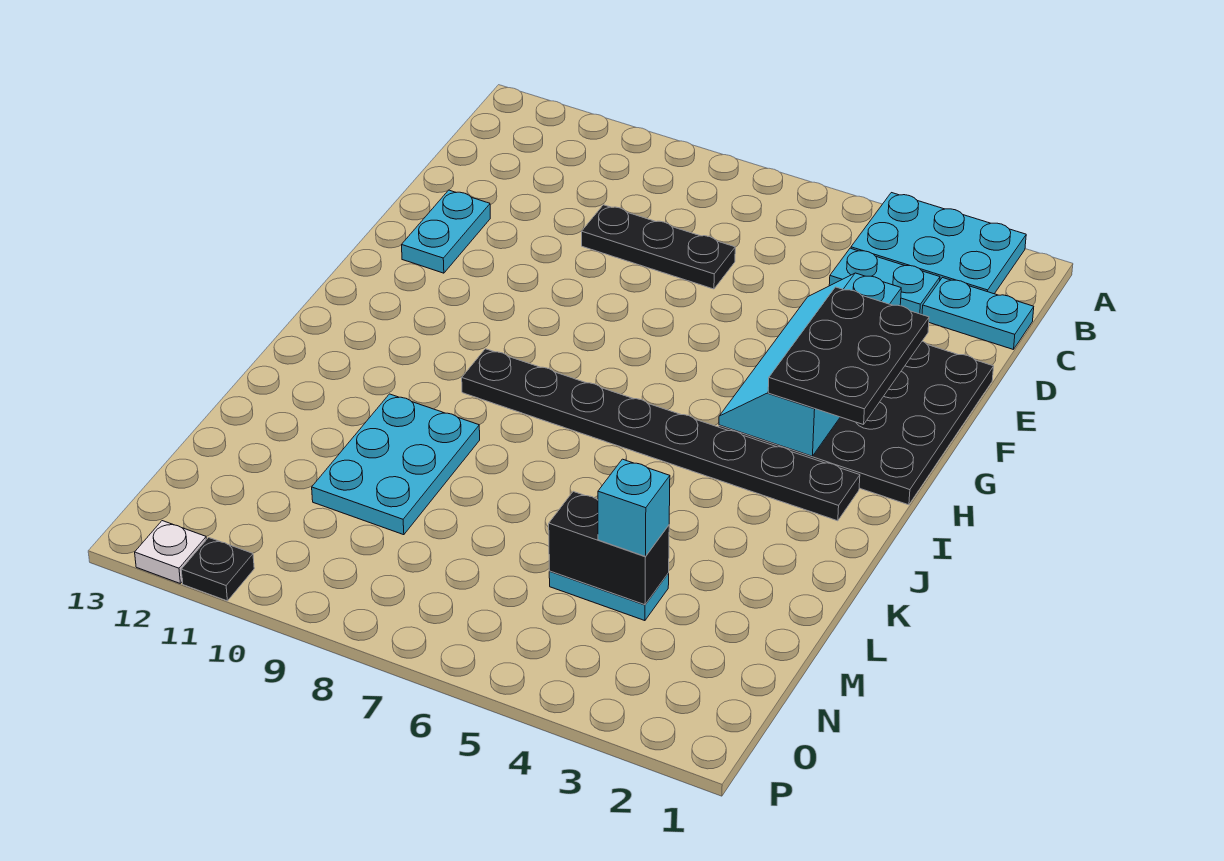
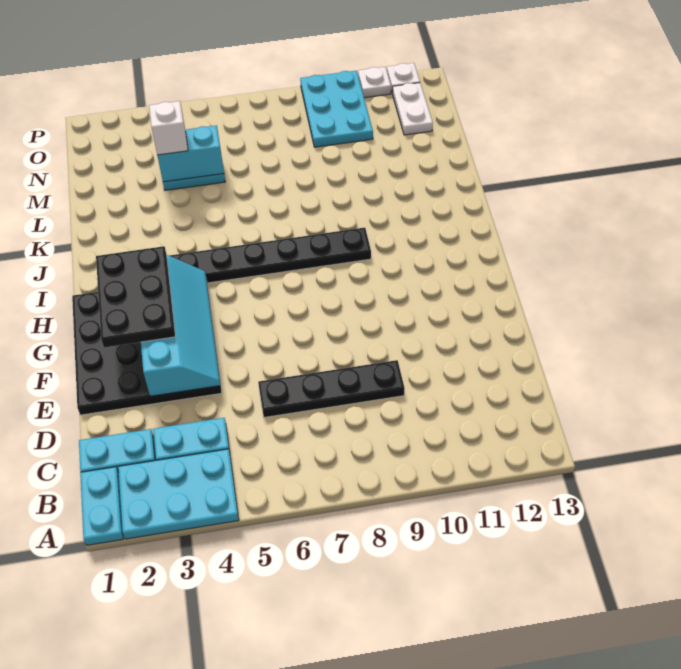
black plate D7:D9 level 1 -> black plate D6:D9 level 1
cyan plate E12:F12 level 1 -> cyan plate A1:B1 level 1
cyan plate K9:M10 level 1 -> cyan plate N9:P10 level 1
black brick M4:M5 level 2 -> cyan brick M4:M5 level 2
cyan brick M4 level 3 -> white brick M4 level 3
none -> white plate N12:O12 level 1
black plate P11 level 1 -> white plate P11 level 1

